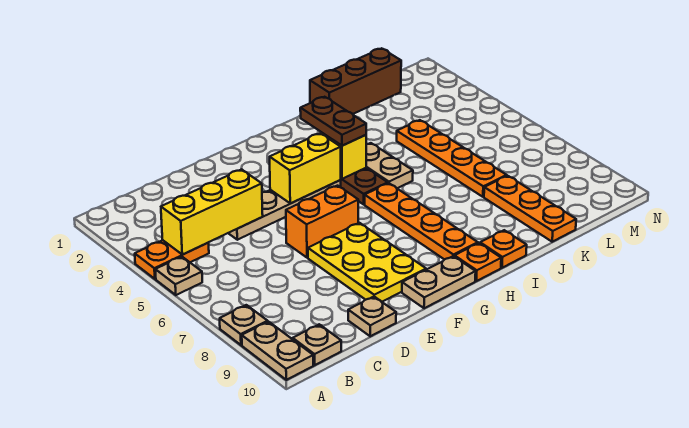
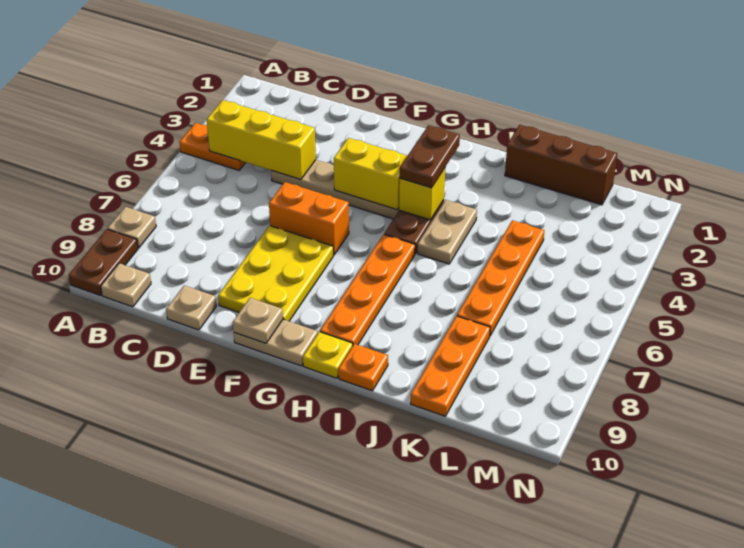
tan plate A5 level 1 -> tan plate F10 level 2
tan plate A9:A10 level 1 -> brown plate A9:A10 level 1
orange plate H10 level 1 -> yellow plate H10 level 1

